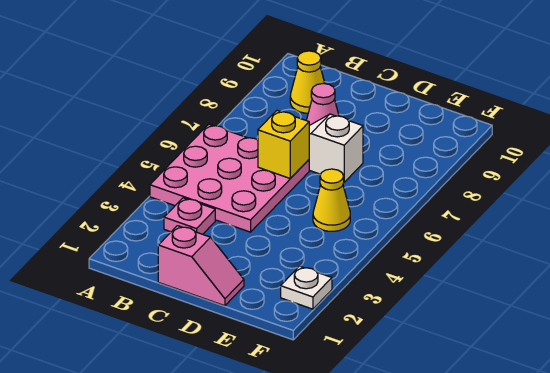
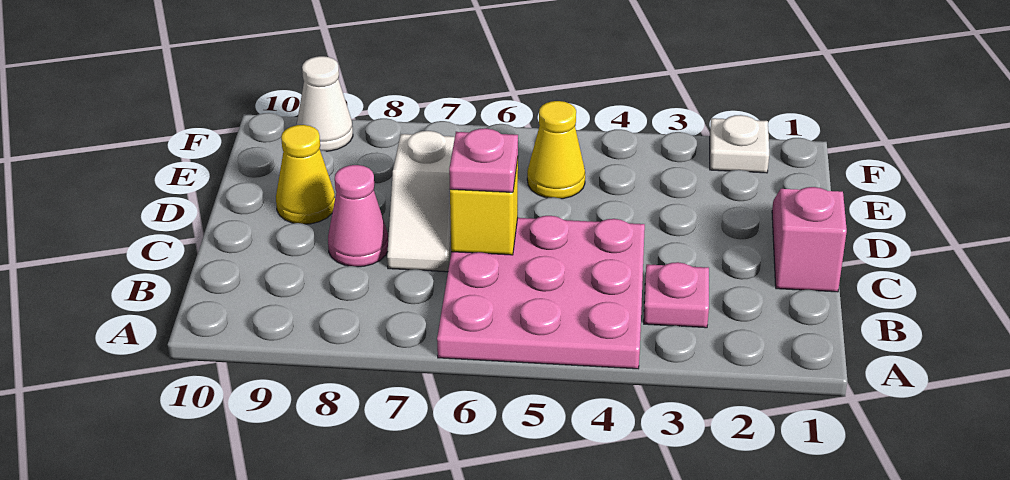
yellow cone B9 level 1 -> yellow cone D9 level 1
none -> pink plate C6 level 3
none -> white cone F9 level 1

